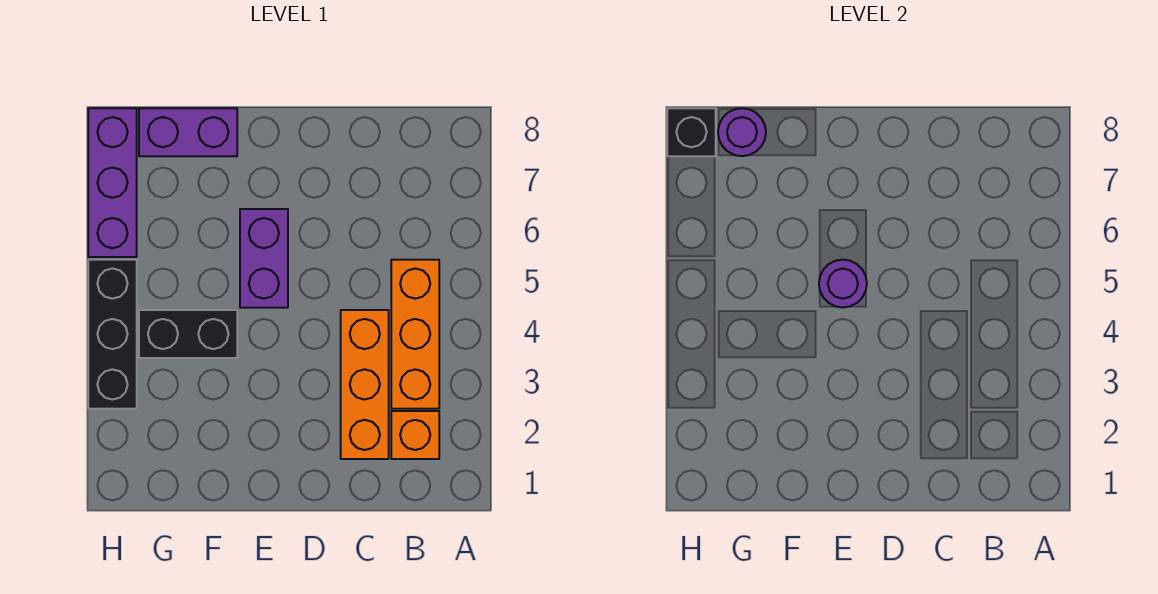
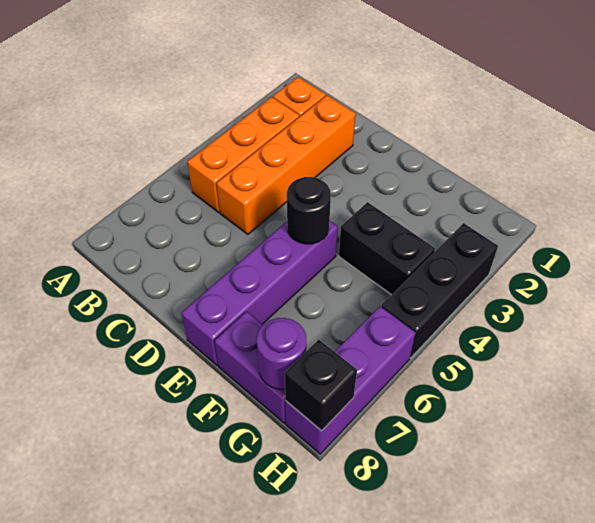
orange brick C2:C4 level 1 -> orange brick C2:C5 level 1
purple brick E5:E6 level 1 -> purple brick E5:E8 level 1
purple round brick E5 level 2 -> black round brick E5 level 2

